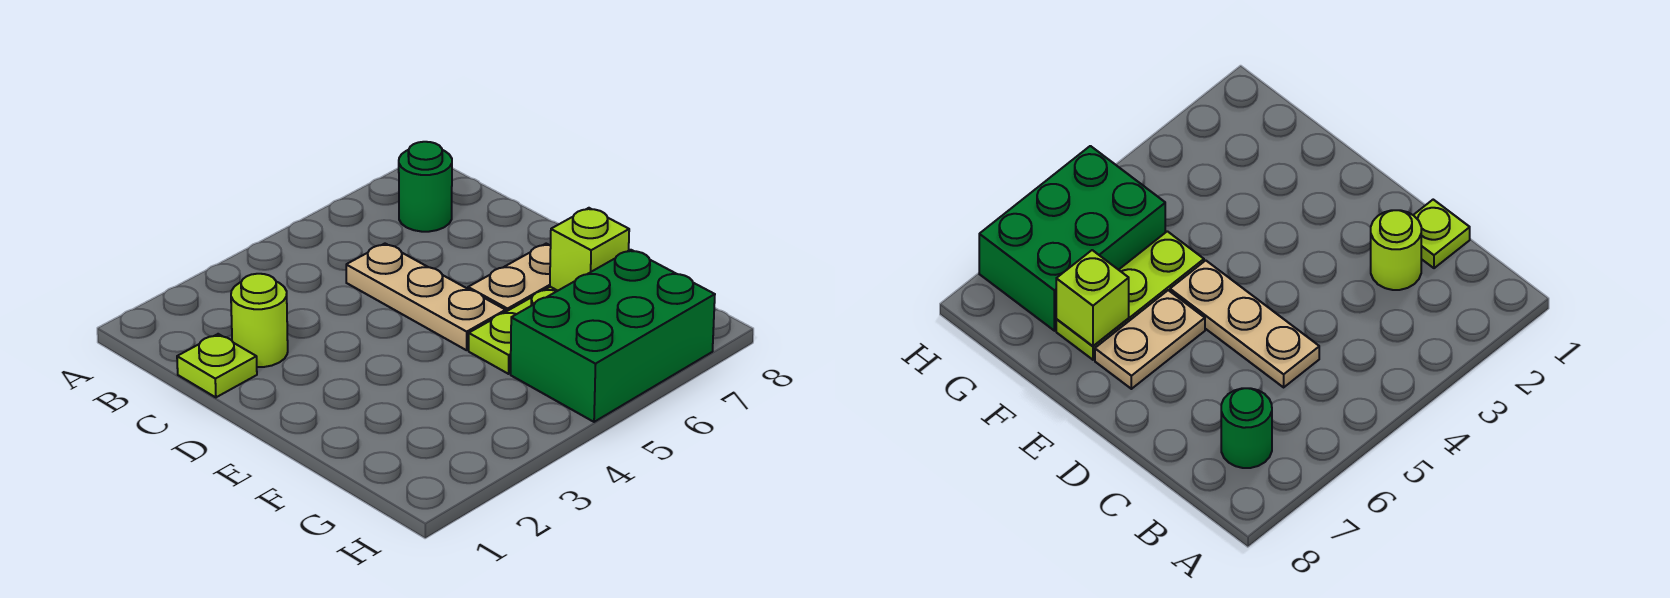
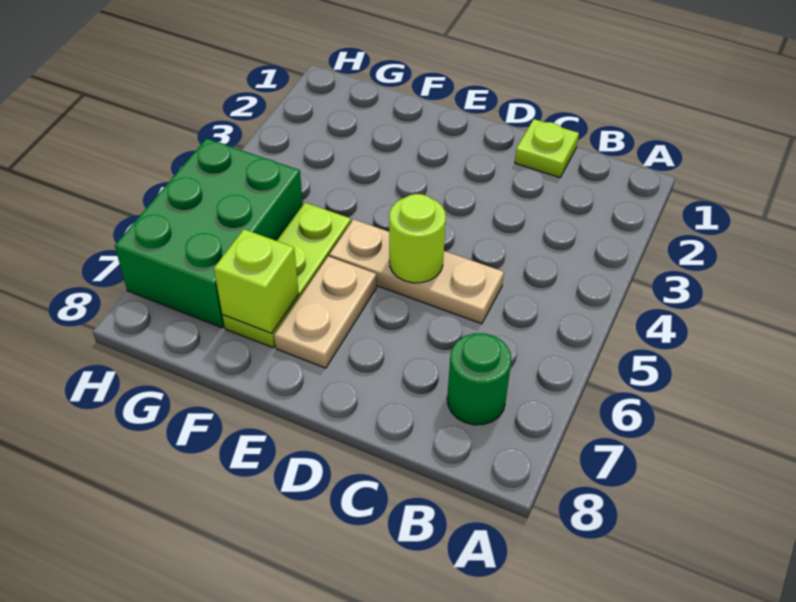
lime round brick C2 level 1 -> lime round brick D5 level 2

